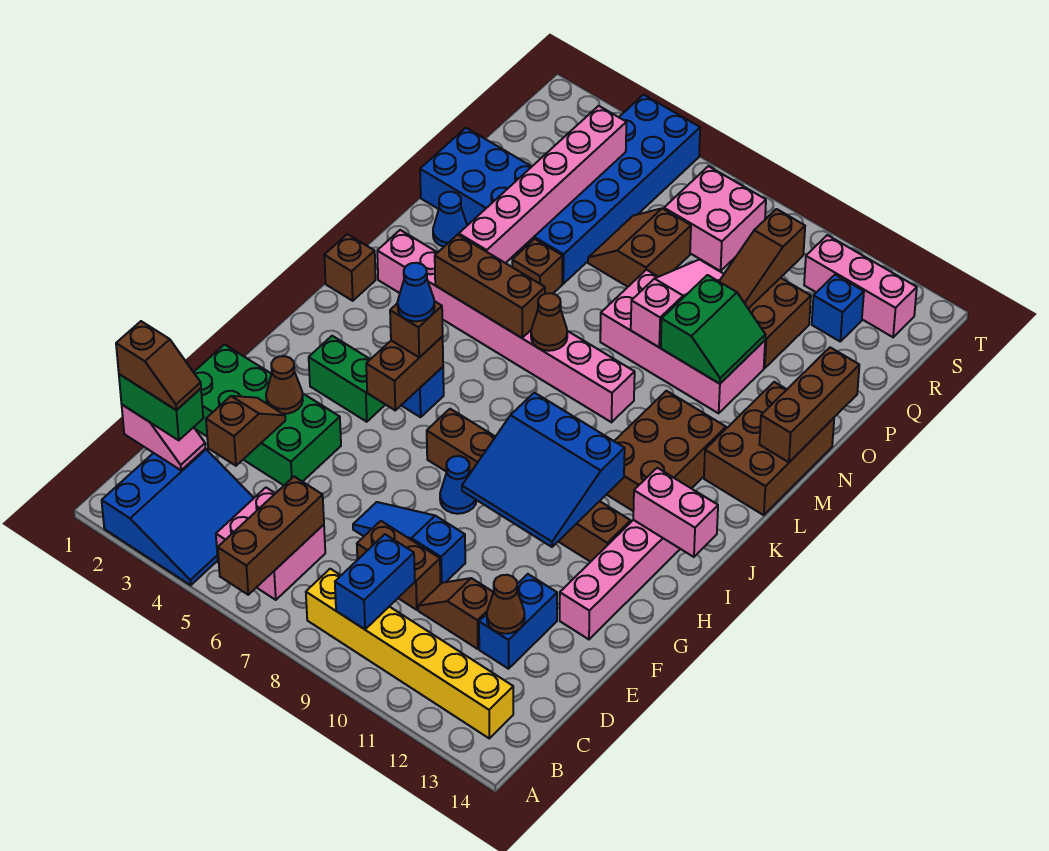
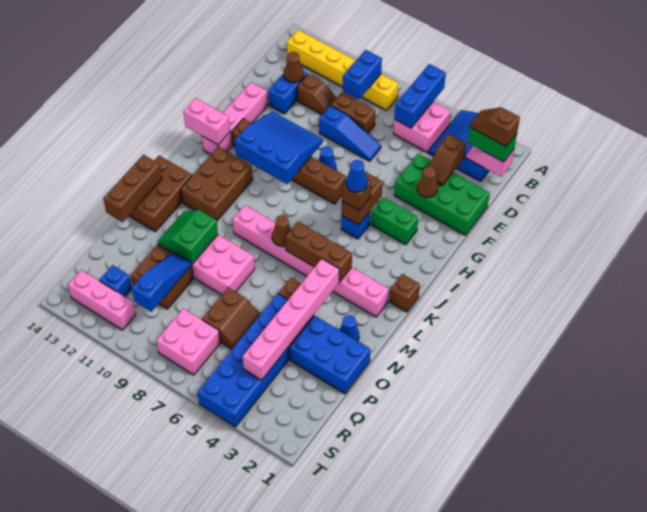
brown brick A6:C6 level 2 -> blue brick A6:C6 level 2
pink slope N9:P9 level 2 top N -> none
brown slope P10:R10 level 2 top R -> blue slope P10:R10 level 2 top R

